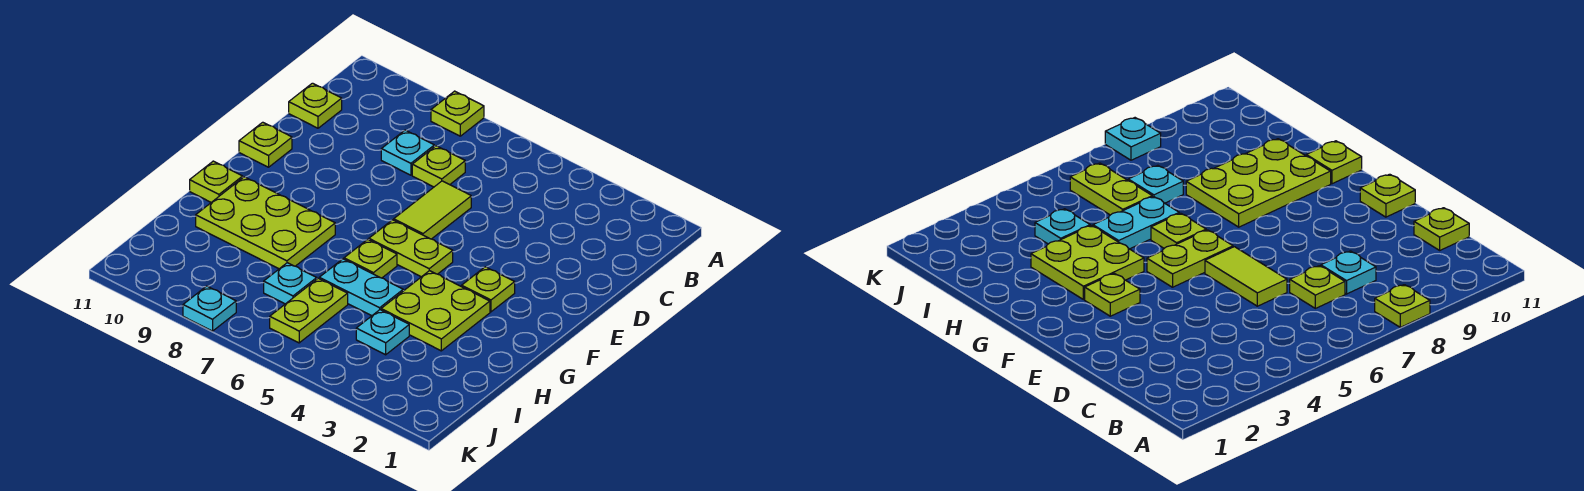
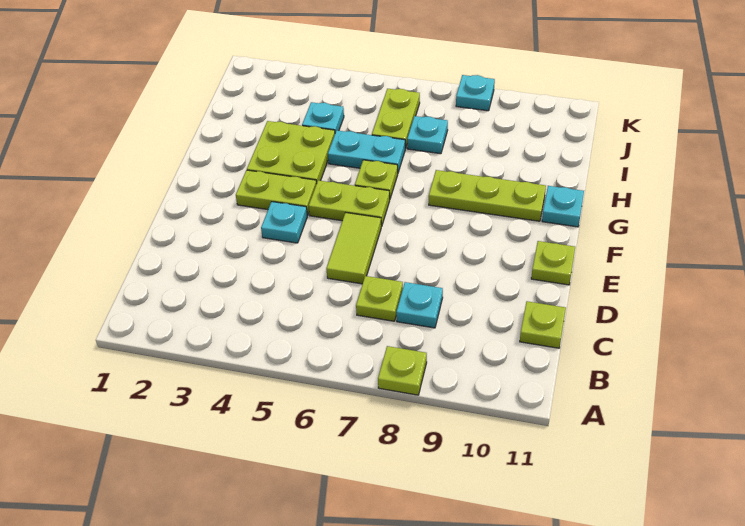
none -> cyan plate E4 level 1
lime plate F3 level 1 -> lime plate F3:F4 level 1
lime plate G8:H10 level 1 -> lime plate G8:G10 level 1
lime plate G11 level 1 -> cyan plate G11 level 1

